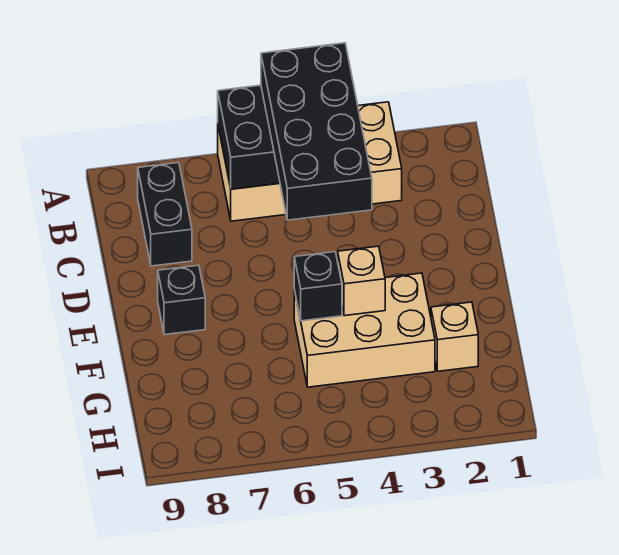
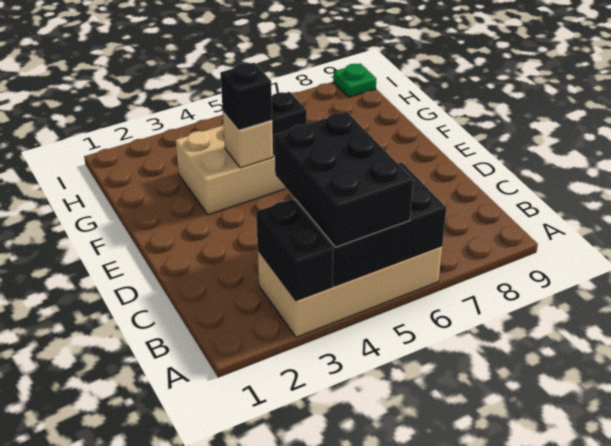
black brick A4:D5 level 3 -> black brick A4:C5 level 3
black brick B8:C8 level 1 -> black brick A3:B3 level 2
black brick E8 level 1 -> black brick F4 level 3
tan brick G2 level 1 -> none
none -> green plate I9 level 1

